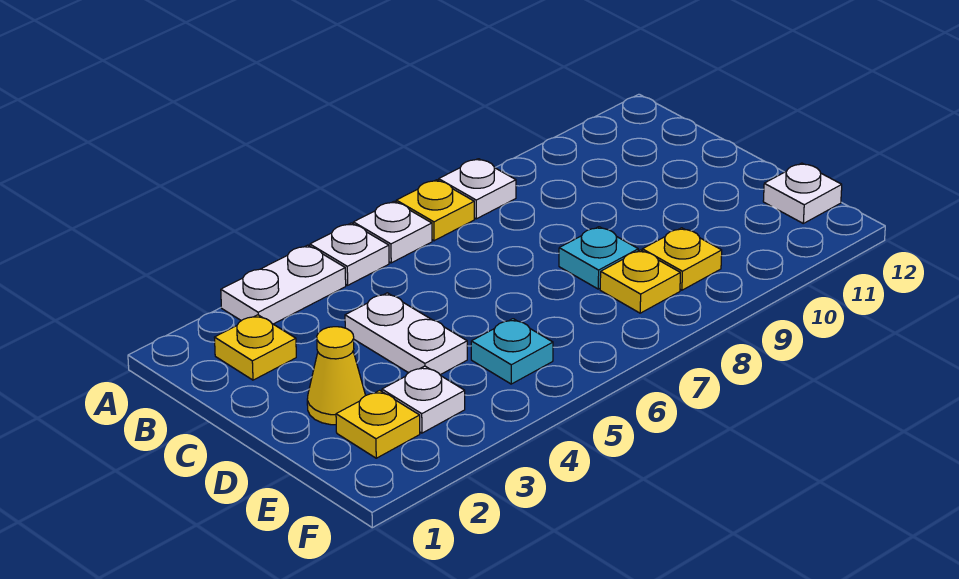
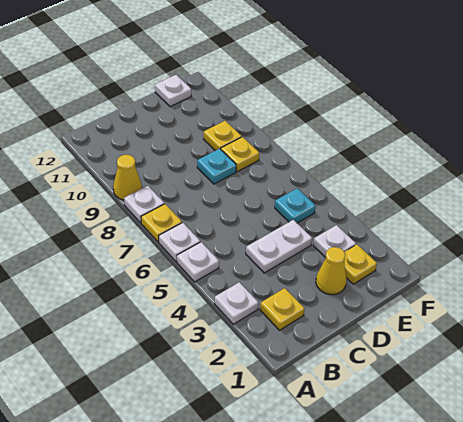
white plate A3:A4 level 1 -> white plate A3 level 1
none -> yellow cone A9 level 1

